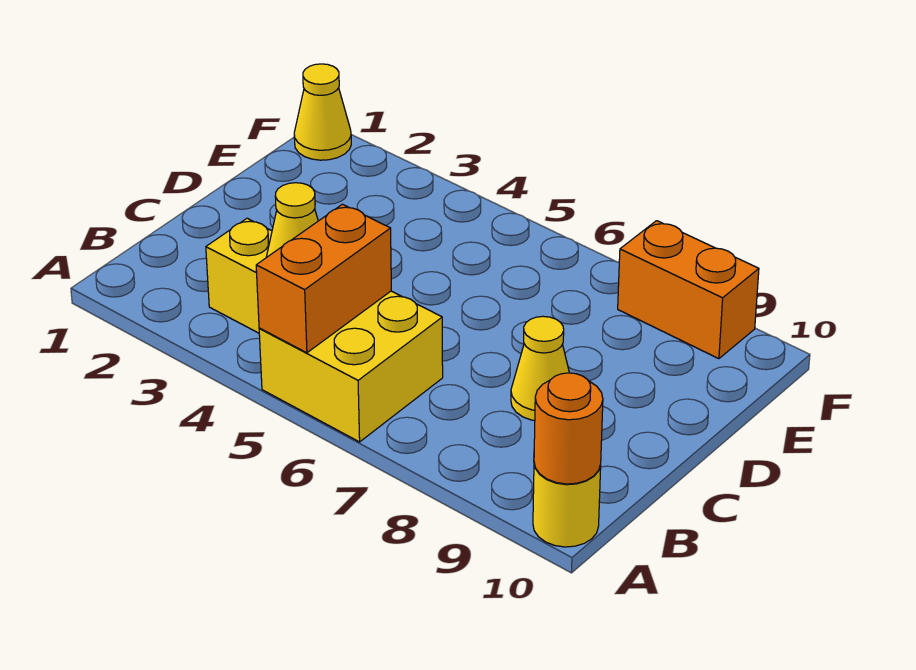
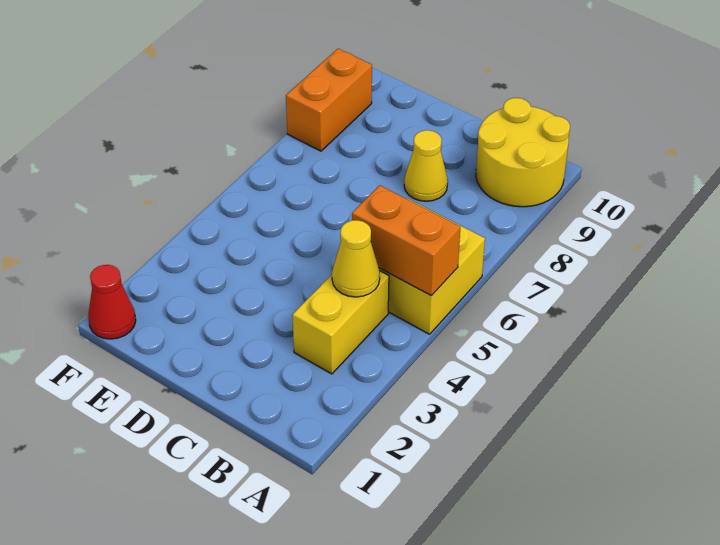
yellow round brick A10 level 1 -> yellow round brick A9:B10 level 1
orange round brick A10 level 2 -> none
yellow cone F1 level 1 -> red cone F1 level 1

